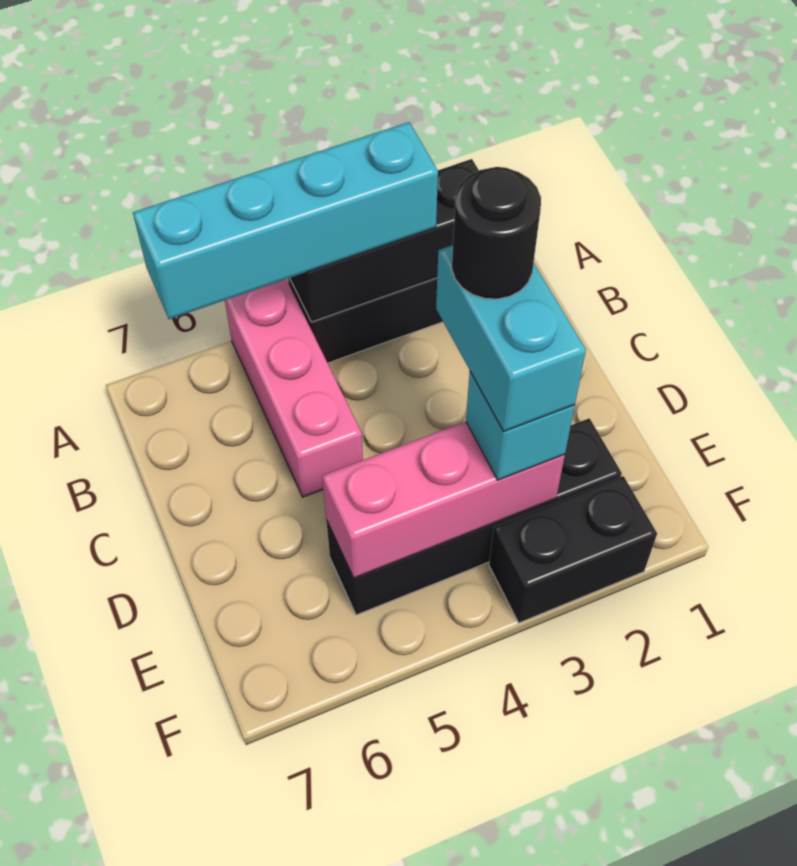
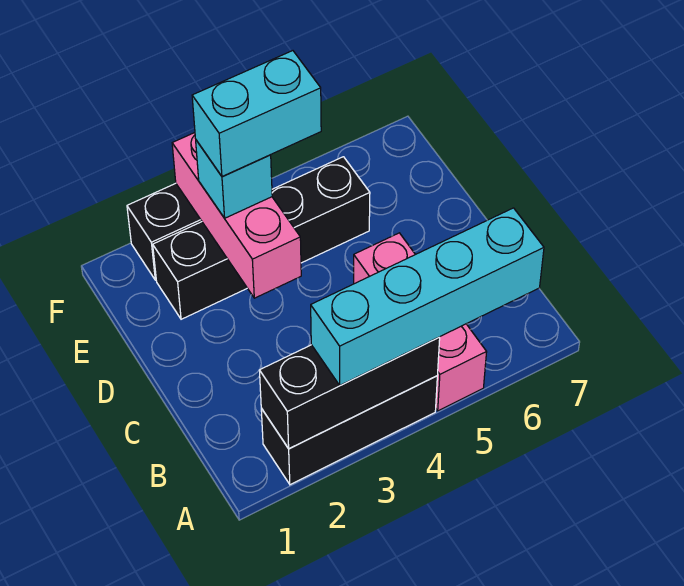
cyan brick D3:E3 level 4 -> cyan brick E3:E4 level 4
black round brick D3 level 5 -> none
pink brick E3:E5 level 2 -> pink brick D3:F3 level 2

